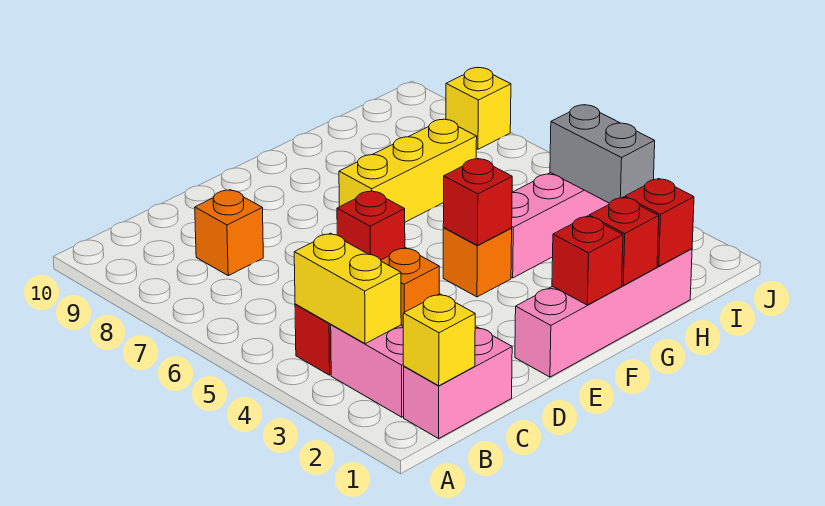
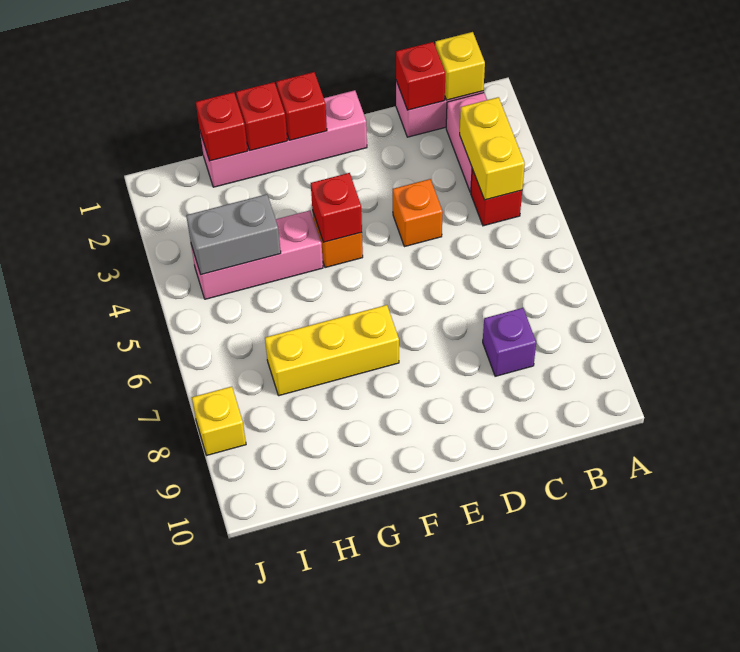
orange brick C8 level 1 -> purple brick C8 level 1
red brick E6 level 1 -> red brick C1 level 2
grey brick I3:I4 level 2 -> grey brick H4:I4 level 2

